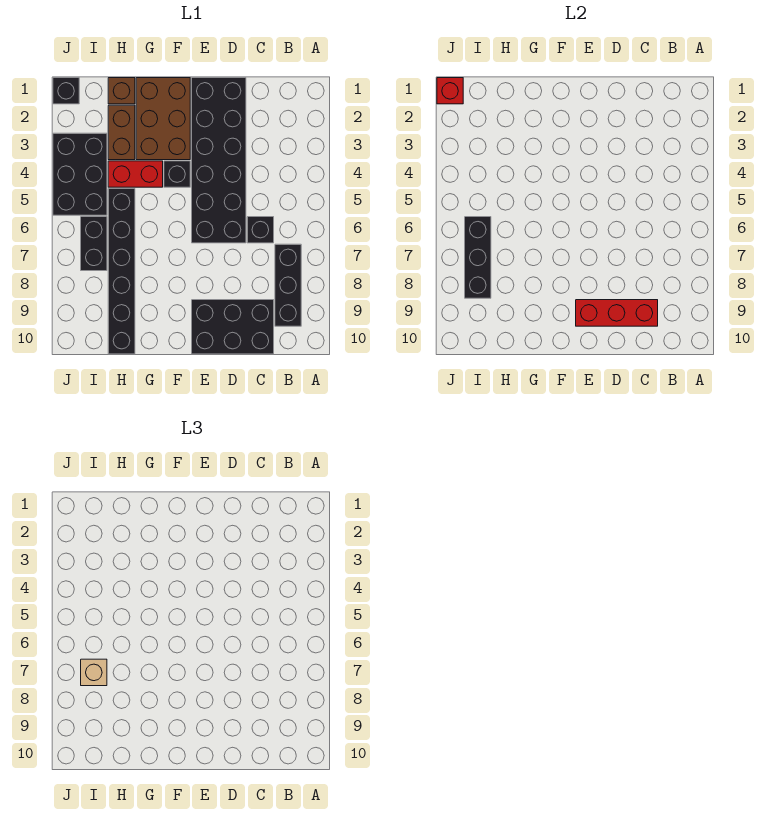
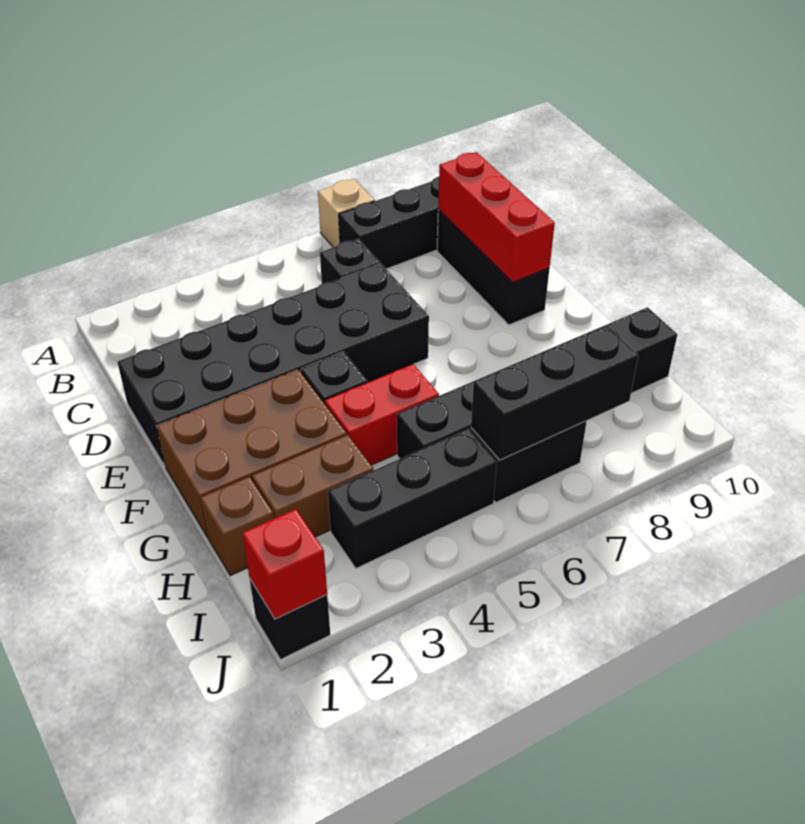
black brick C9:E10 level 1 -> black brick C9:E9 level 1
red brick G4:H4 level 1 -> red brick G4:G5 level 1
black brick I3:J5 level 1 -> black brick I3:I5 level 1
tan brick I7 level 3 -> tan brick A7 level 1

